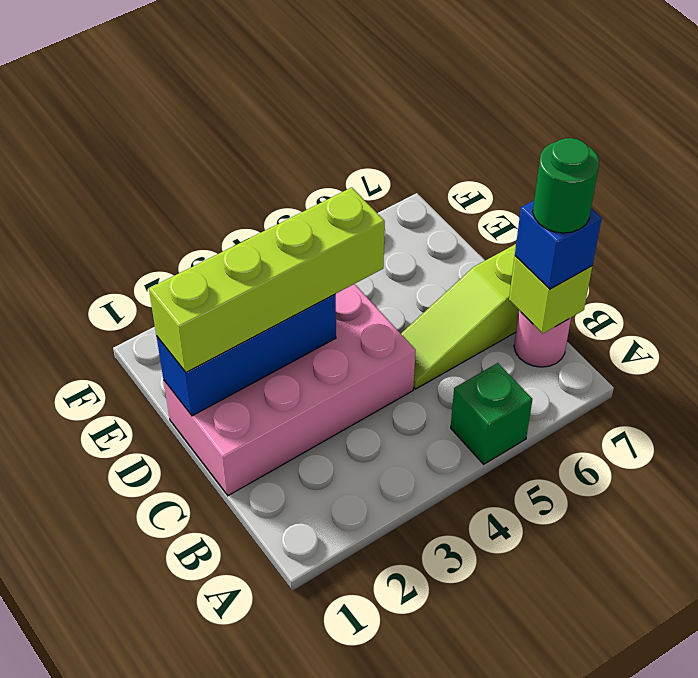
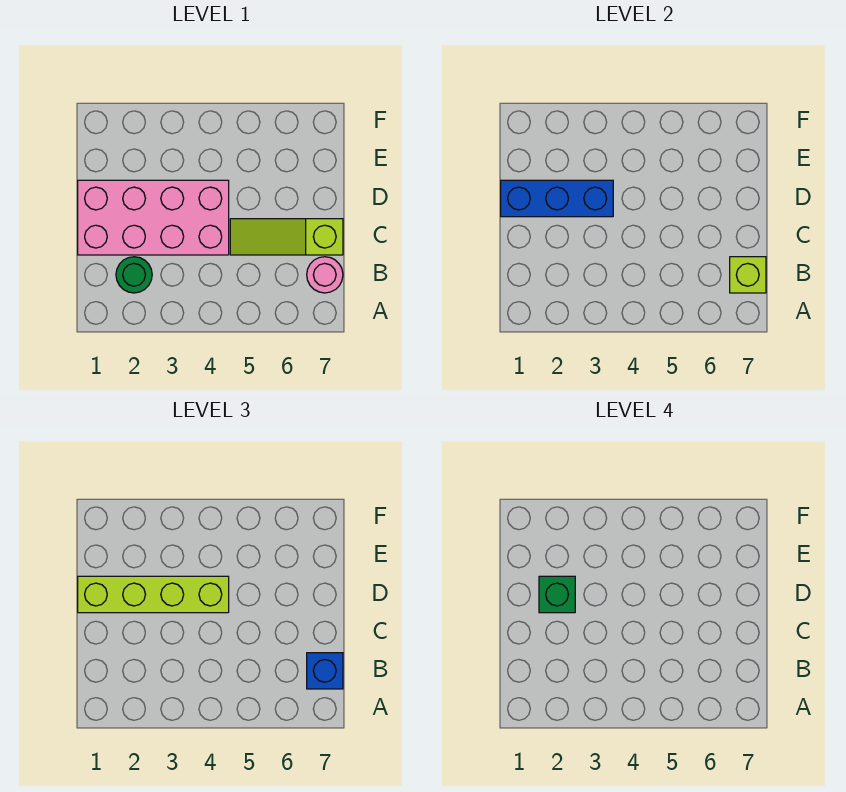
green brick A5 level 1 -> green brick D2 level 4
green round brick B7 level 4 -> green round brick B2 level 1

